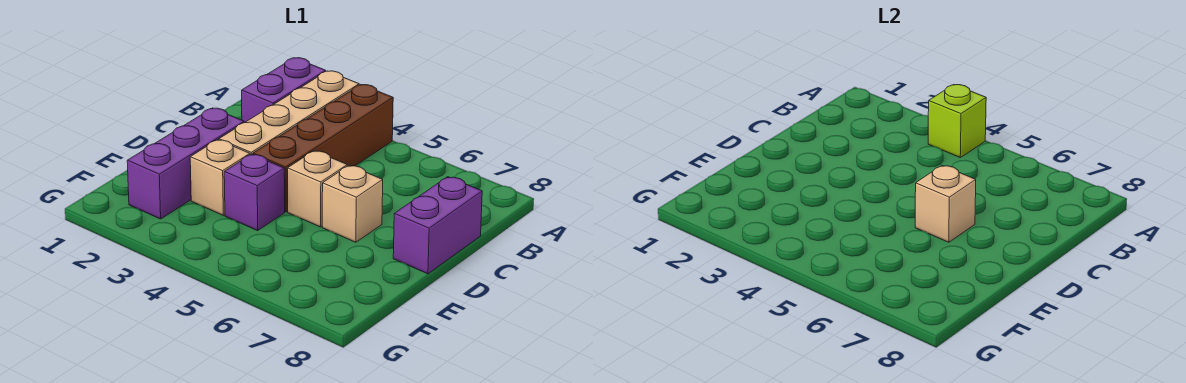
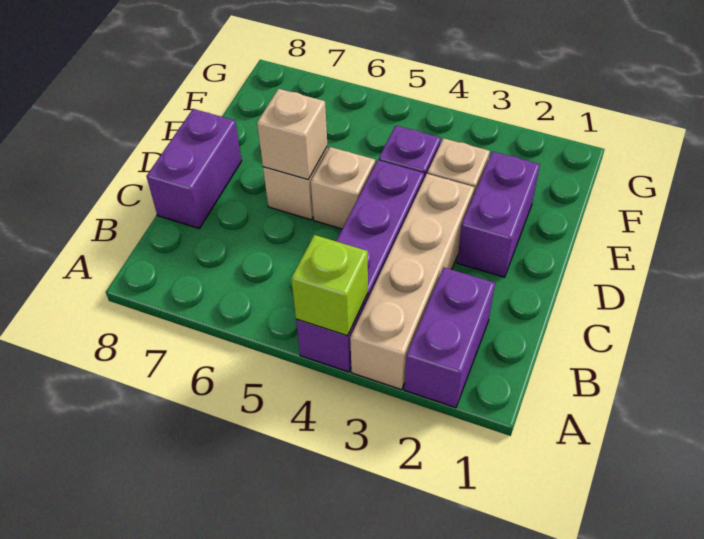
brown brick A4:D4 level 1 -> purple brick A4:D4 level 1
purple brick D2:F2 level 1 -> purple brick D2:E2 level 1

